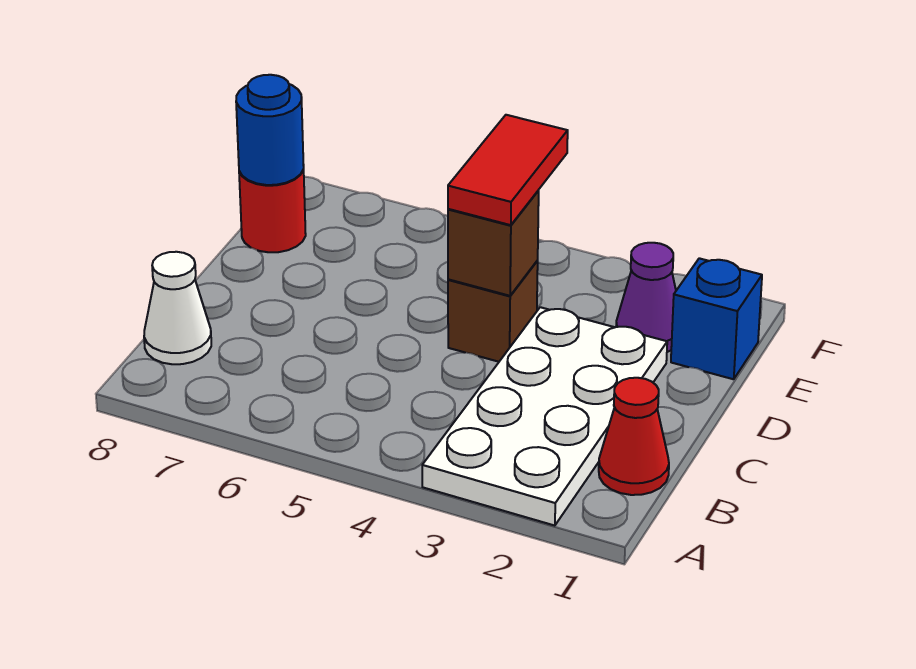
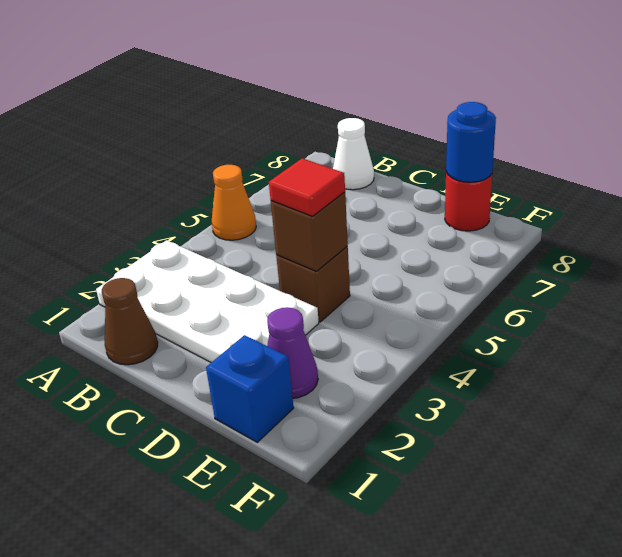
none -> orange cone A5 level 1
red cone B1 level 1 -> brown cone B1 level 1
red tile D4:E4 level 3 -> red tile D4 level 3

